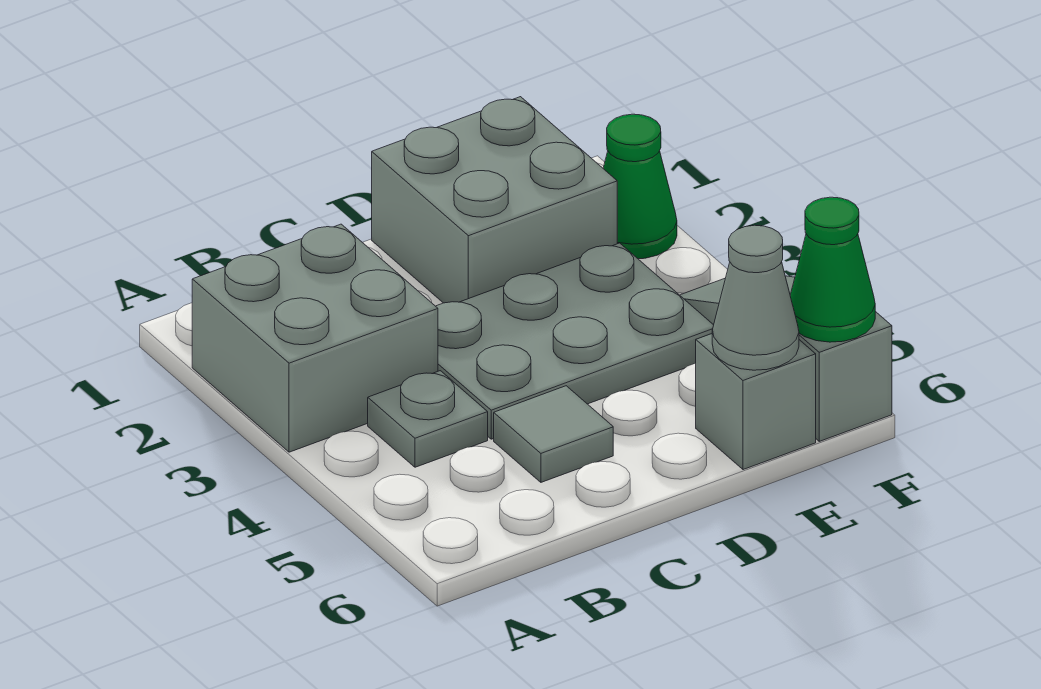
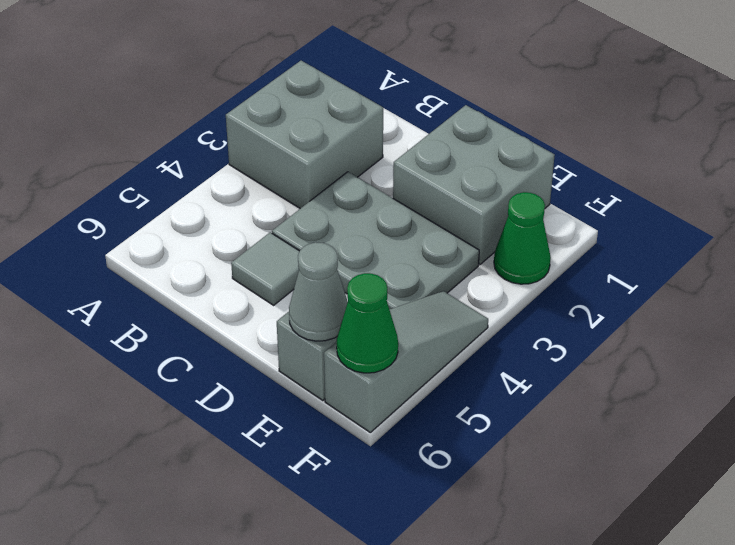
grey plate B4 level 1 -> none

